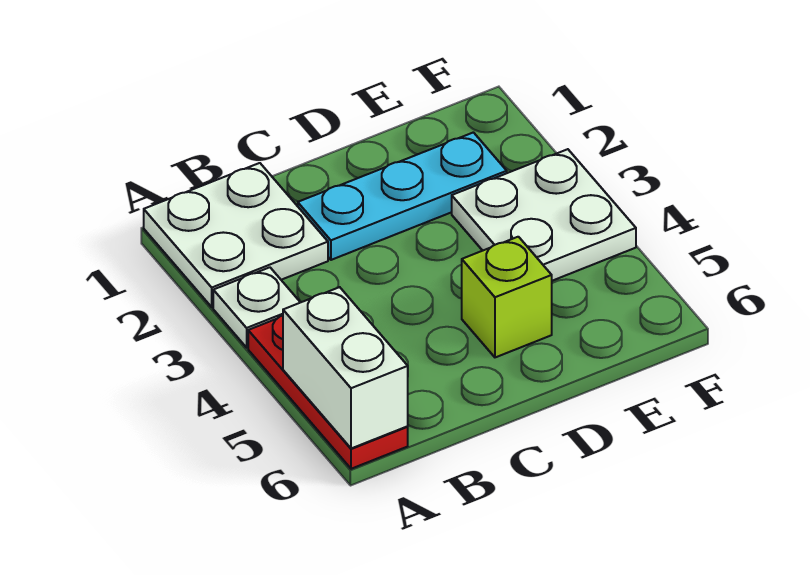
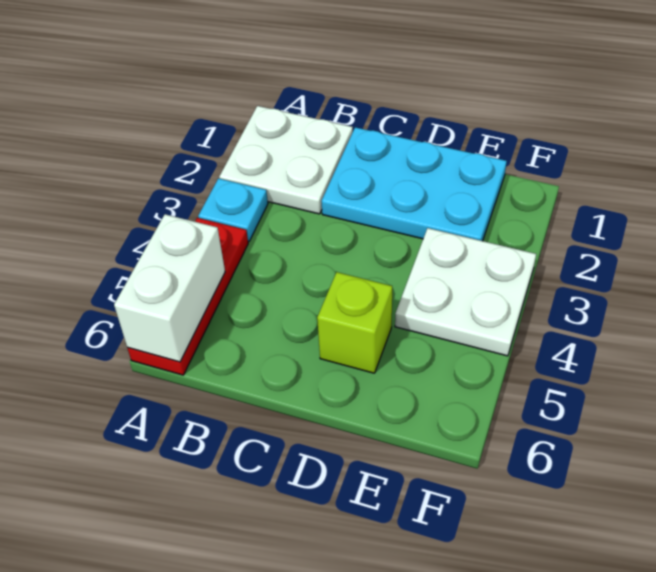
white plate A3 level 1 -> cyan plate A3 level 1
cyan plate C2:E2 level 1 -> cyan plate C1:E2 level 1

